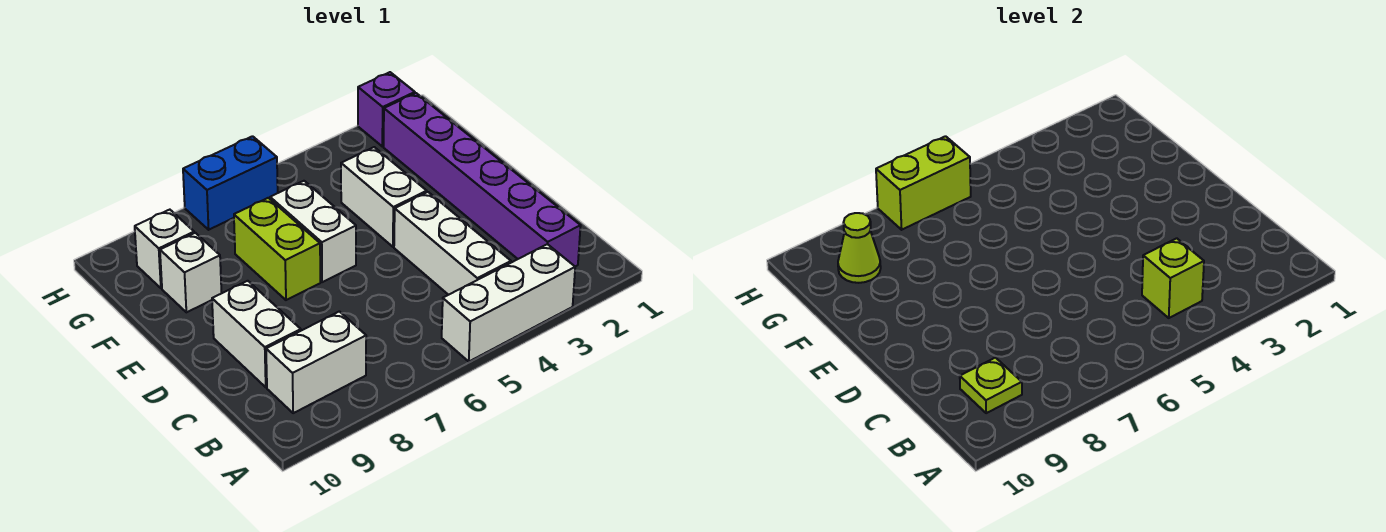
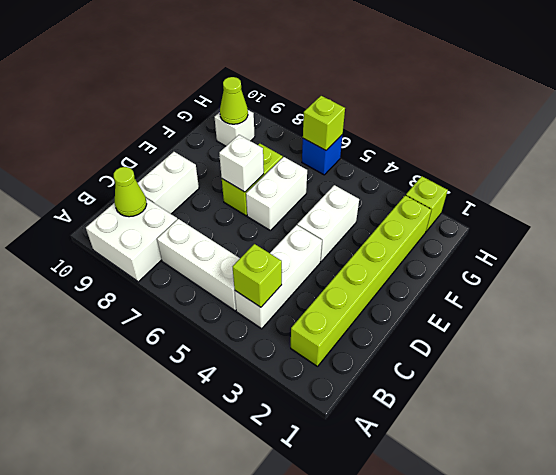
white brick A3:A5 level 1 -> white brick B5:B7 level 1
purple brick B2:G2 level 1 -> lime brick B2:G2 level 1
white brick B8:B9 level 1 -> white brick A8:B9 level 1
lime plate B9 level 2 -> lime cone B9 level 2
white brick F9 level 1 -> white brick E7 level 2
purple brick H2 level 1 -> lime brick H2 level 1
blue brick H6:H7 level 1 -> blue brick H6 level 1
lime brick H6:H7 level 2 -> lime brick H6 level 2

